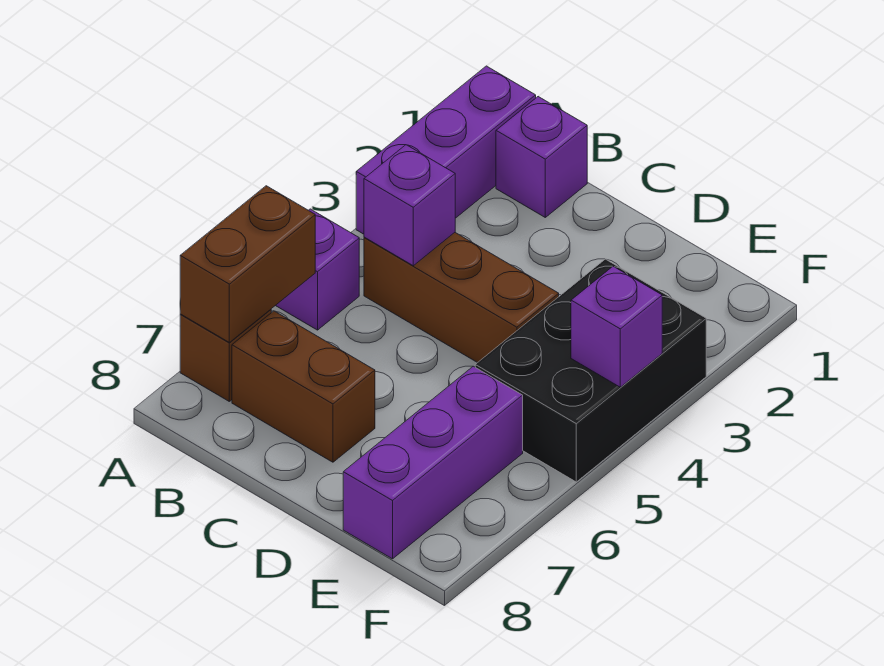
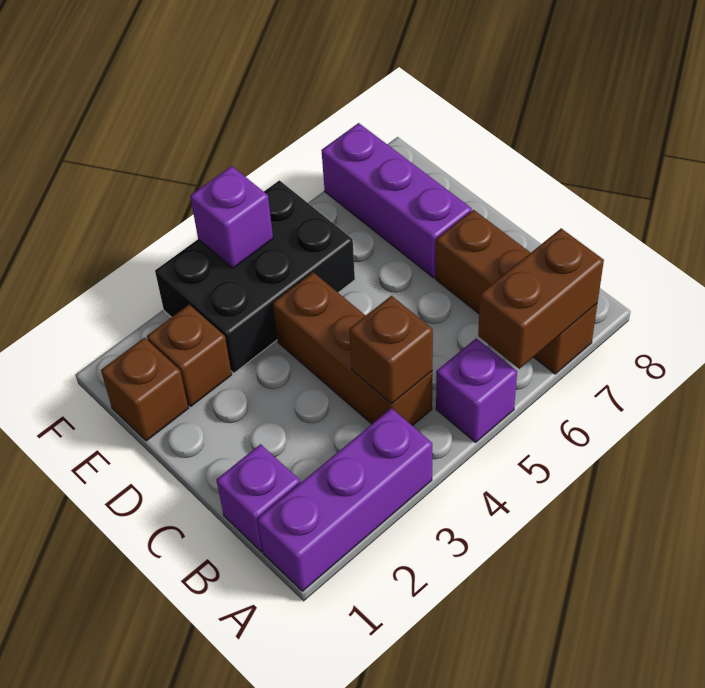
purple brick B4 level 2 -> brown brick B4 level 2
none -> brown brick E1 level 1
none -> brown brick E2 level 1
purple brick E6:E8 level 1 -> purple brick D7:F7 level 1

